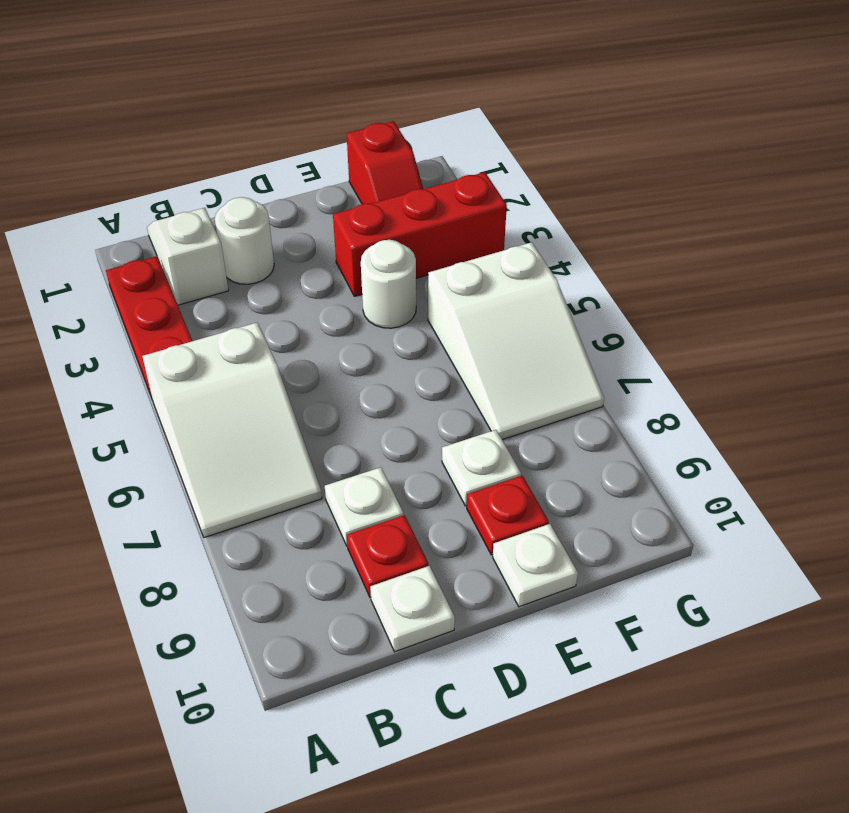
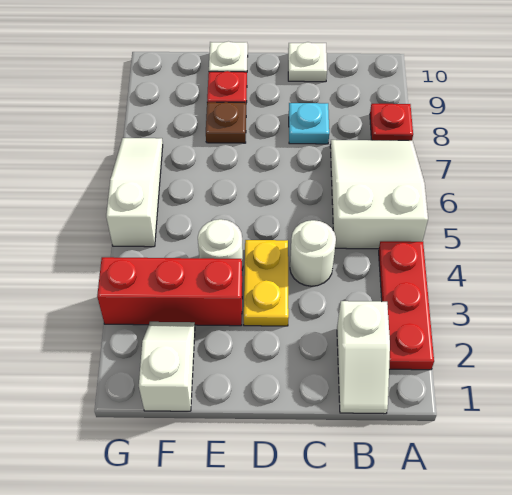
white round brick C2 level 1 -> white round brick C4 level 1
white plate C8 level 1 -> cyan plate C8 level 1
red plate C9 level 1 -> red plate A8 level 1
none -> yellow plate D3:D4 level 1
white plate E8 level 1 -> brown plate E8 level 1
red slope F1:F2 level 1 top 1 -> white slope F1:F2 level 1 top 1
white slope F5:G7 level 1 top 5 -> white slope G5:G7 level 1 top 5

